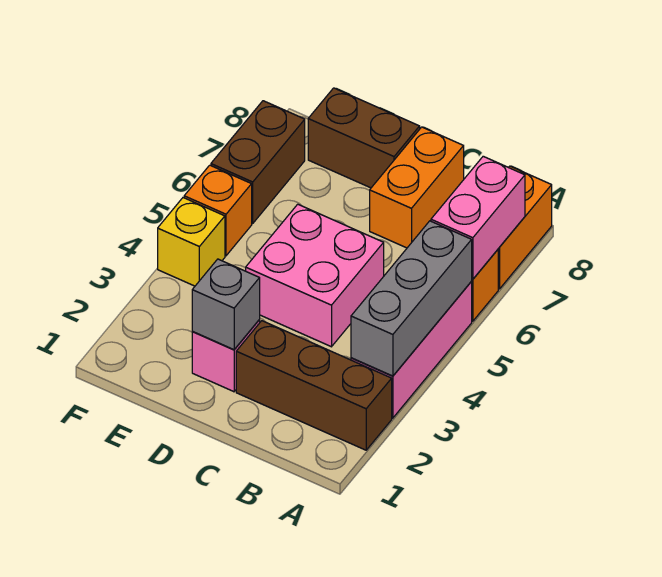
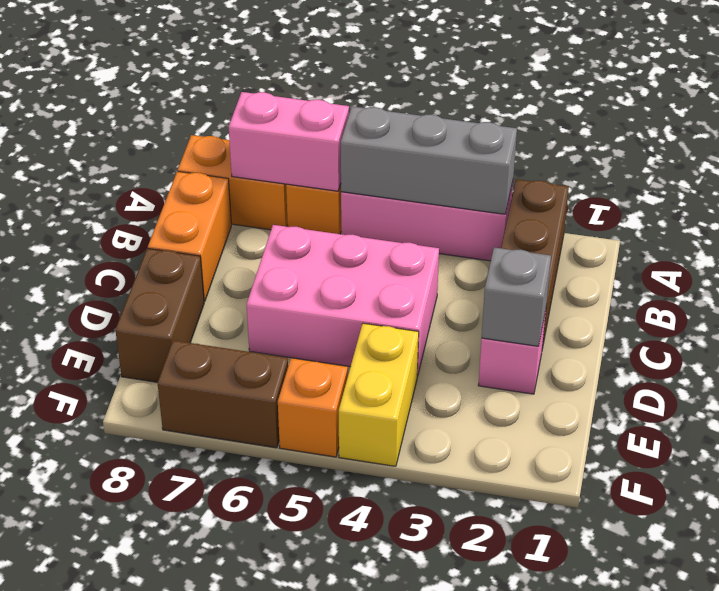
pink brick C4:D5 level 1 -> pink brick C4:D6 level 1
orange brick C7:C8 level 1 -> orange brick B8:C8 level 1
yellow brick F4 level 1 -> yellow brick E4:F4 level 1

